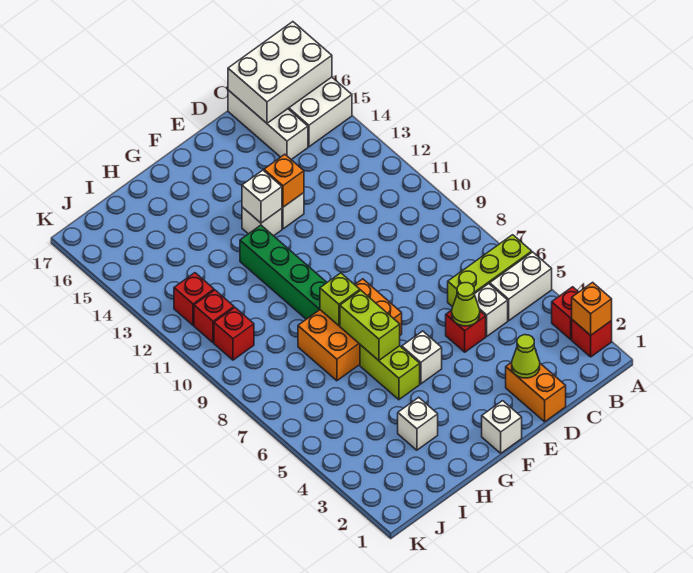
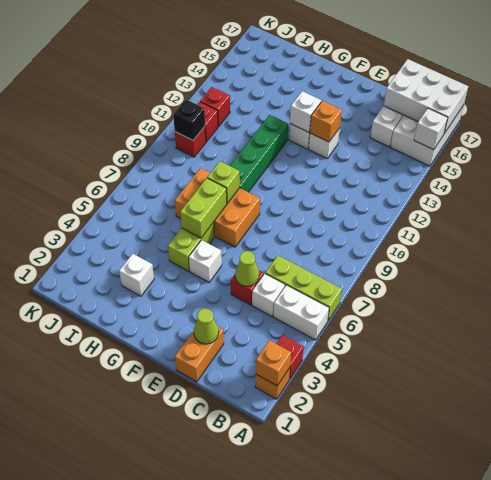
red brick A2 level 1 -> orange brick A2 level 1
white brick F1 level 1 -> white brick A15 level 2
none -> black brick J10 level 2

